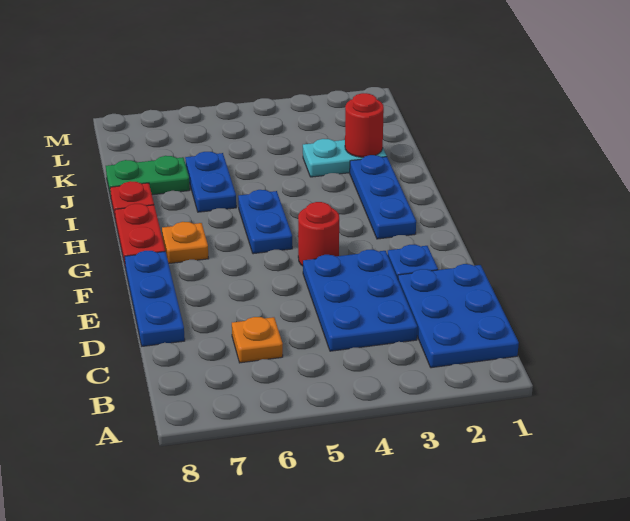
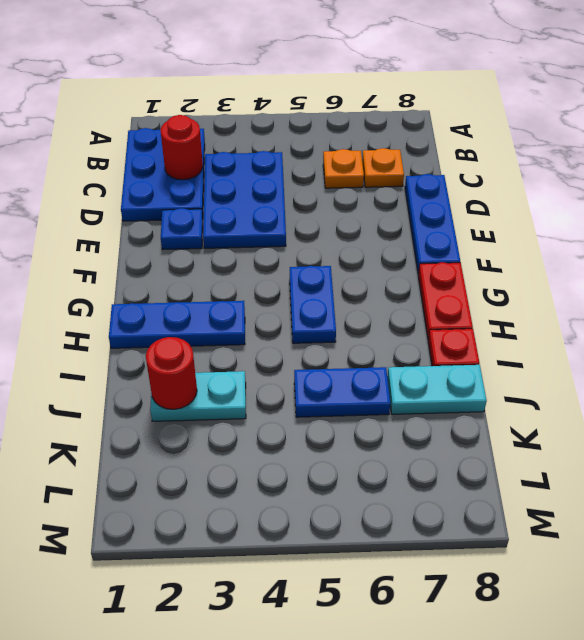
red round brick F4 level 1 -> red round brick C2 level 2
blue plate G2:I2 level 1 -> blue plate H1:H3 level 1
orange plate G7 level 1 -> orange plate C7 level 1
blue plate I6:J6 level 1 -> blue plate J5:J6 level 1
green plate J7:J8 level 1 -> cyan plate J7:J8 level 1

